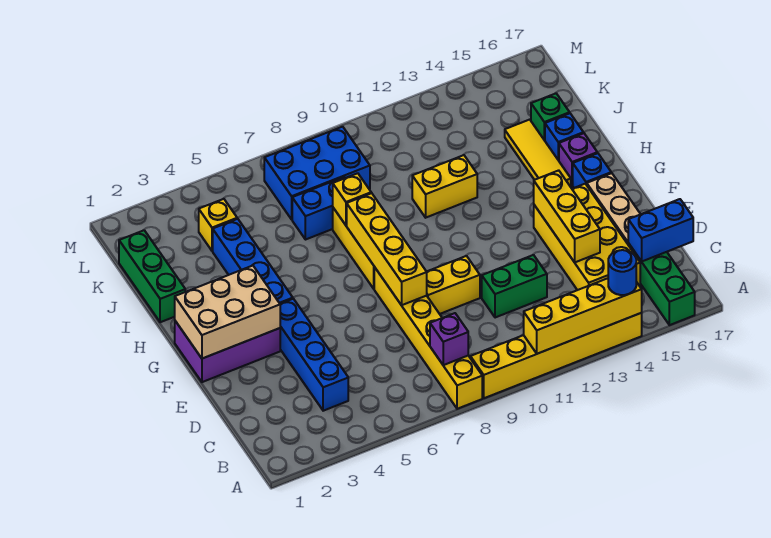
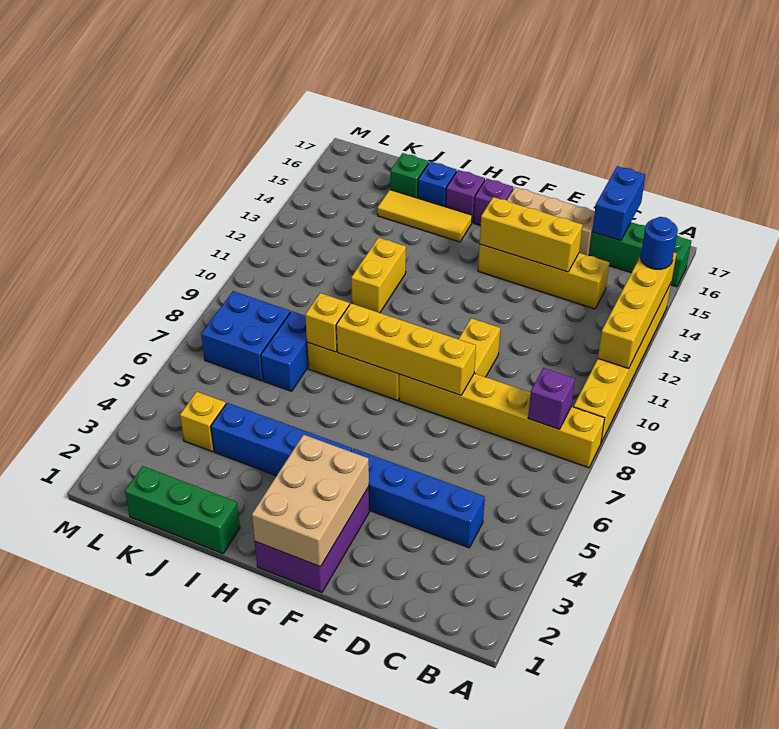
yellow brick C14:F15 level 1 -> yellow brick C14:F14 level 1
green brick D11:D12 level 1 -> none
blue brick G16 level 1 -> purple brick G16 level 1
blue brick K7:L9 level 1 -> blue brick K7:L8 level 1

